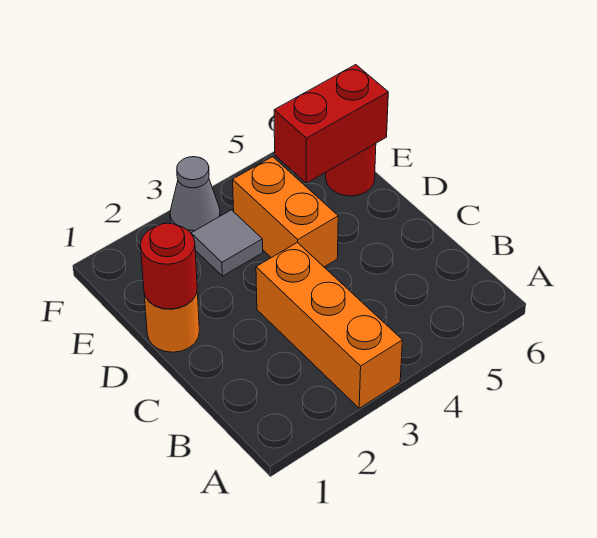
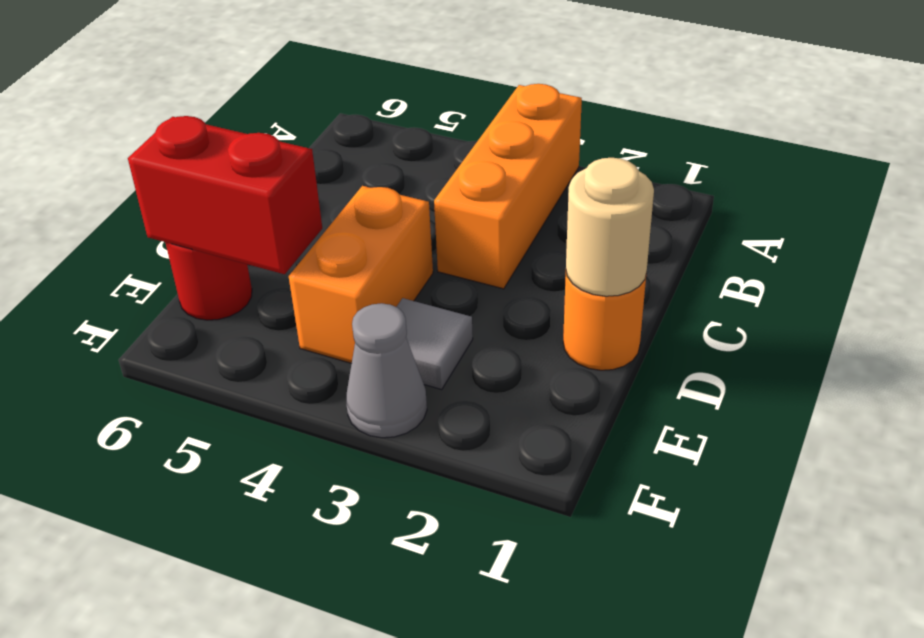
red round brick D1 level 2 -> tan round brick D1 level 2

